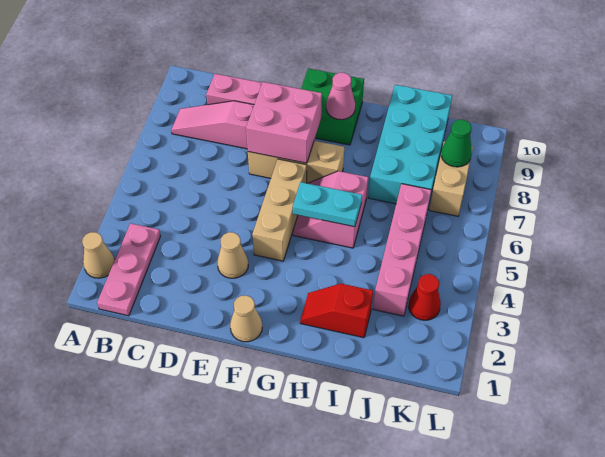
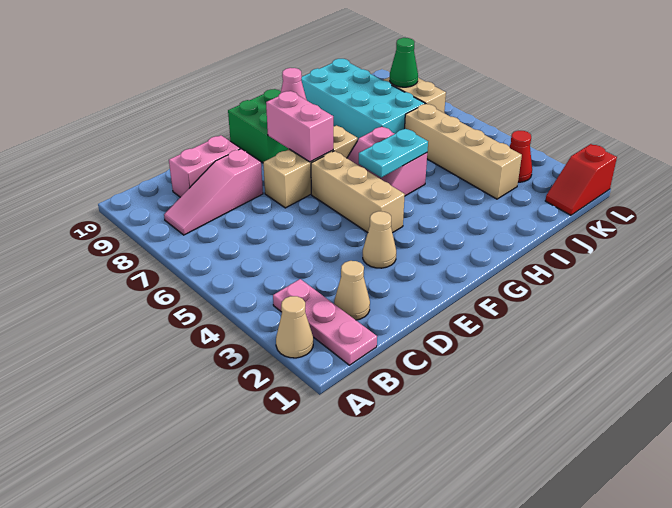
pink brick E7:F8 level 2 -> pink brick F7:F8 level 2
tan cone F1 level 1 -> tan cone C2 level 1
red slope H2:I2 level 1 top I -> red slope K1:L1 level 1 top L
pink brick J3:J6 level 1 -> tan brick J3:J6 level 1

